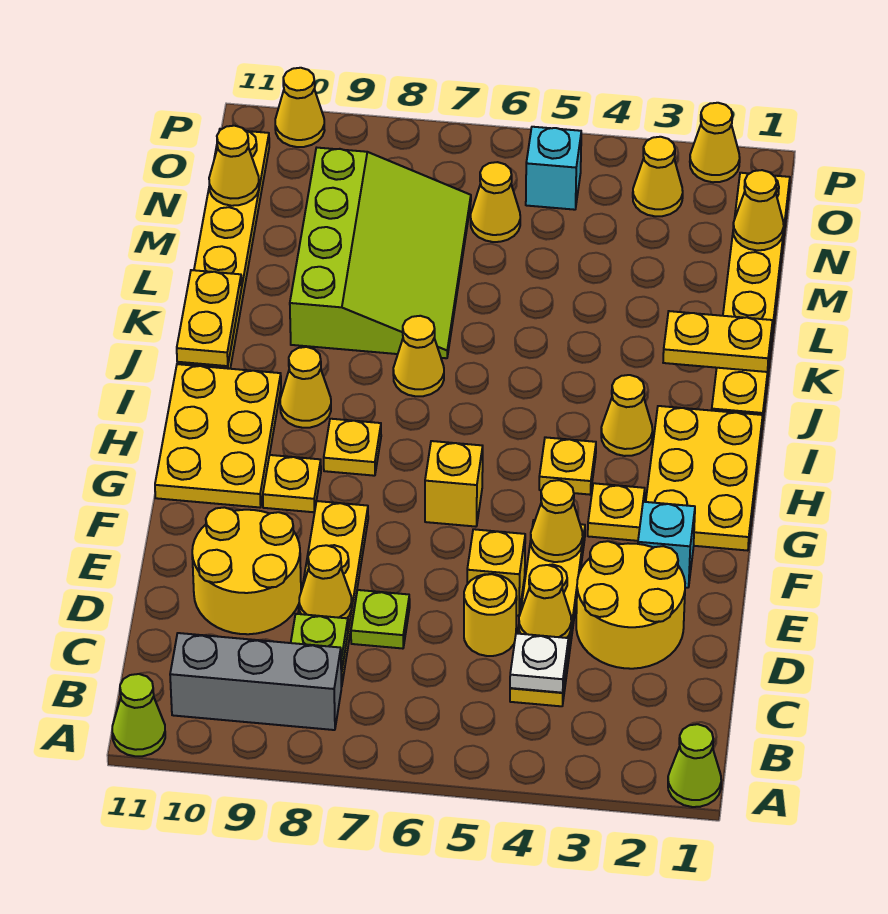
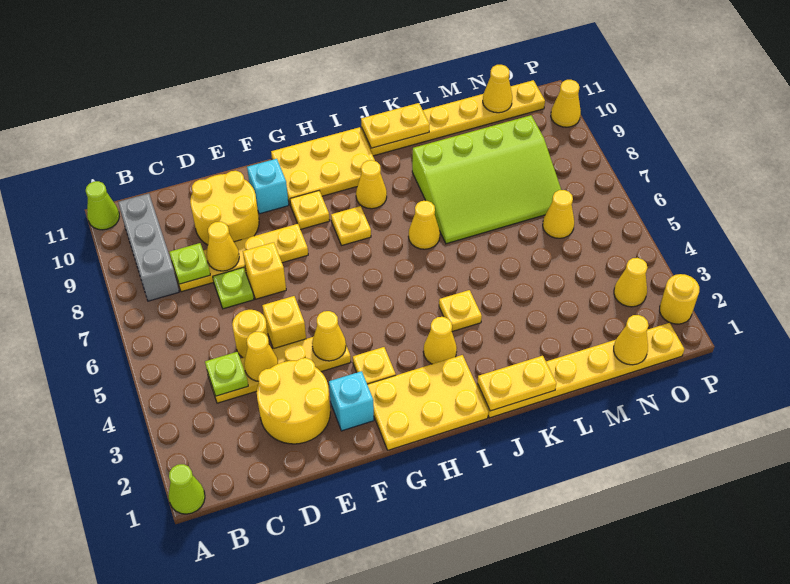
white plate C4 level 2 -> lime plate C4 level 2
yellow brick G6 level 1 -> yellow brick E7 level 1
yellow plate H4 level 1 -> yellow plate J4 level 1
yellow plate K1:K2 level 2 -> yellow plate J1:K1 level 2
cyan brick O5 level 1 -> cyan brick F10 level 1
yellow cone P2 level 1 -> yellow round brick P2 level 1

